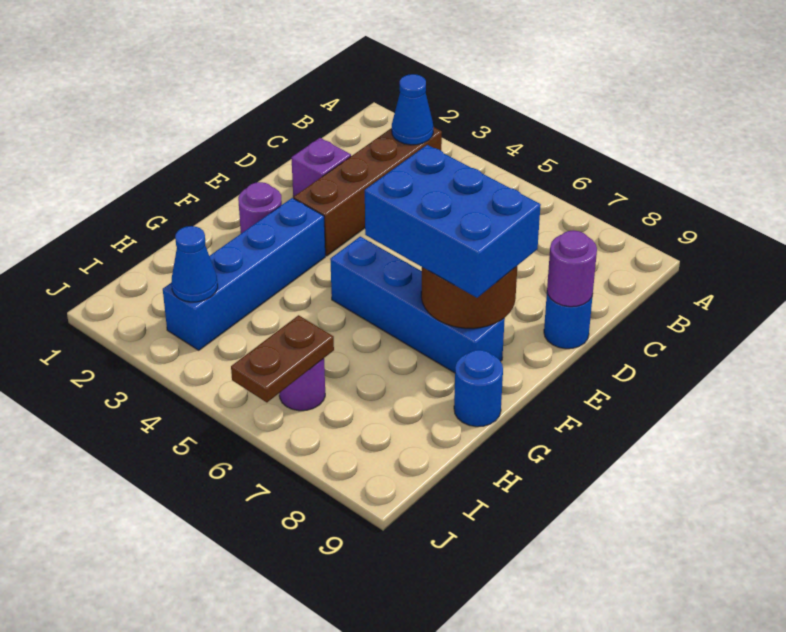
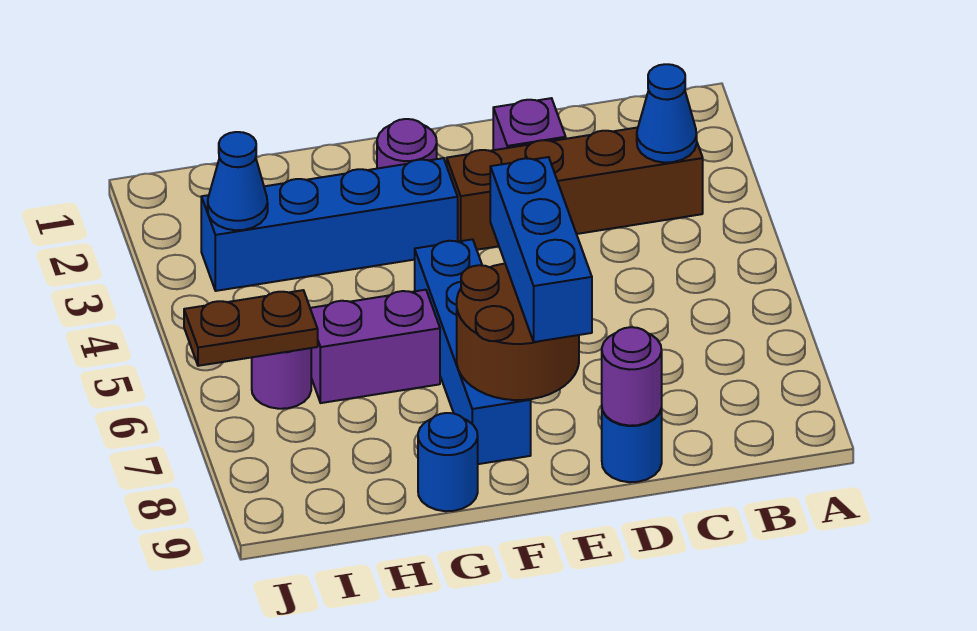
blue brick E6:F8 level 3 -> blue brick E6:E8 level 3
none -> purple brick G6:H6 level 1

